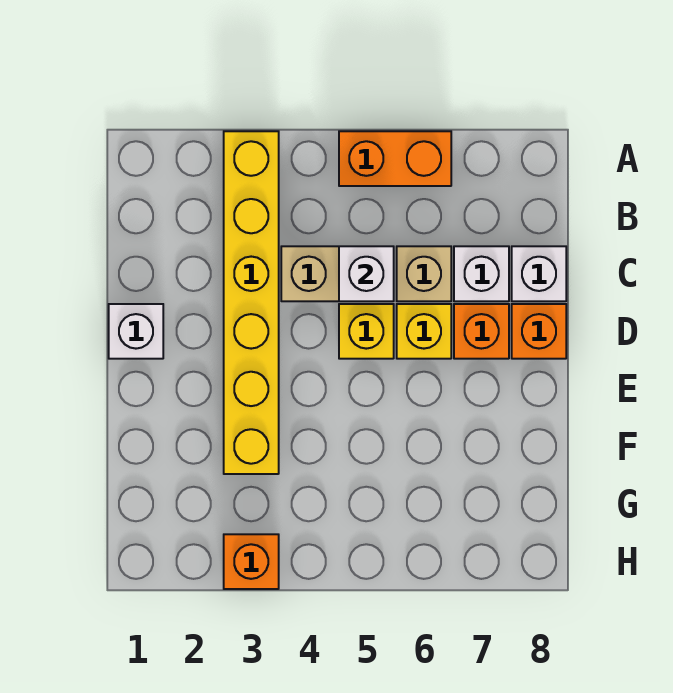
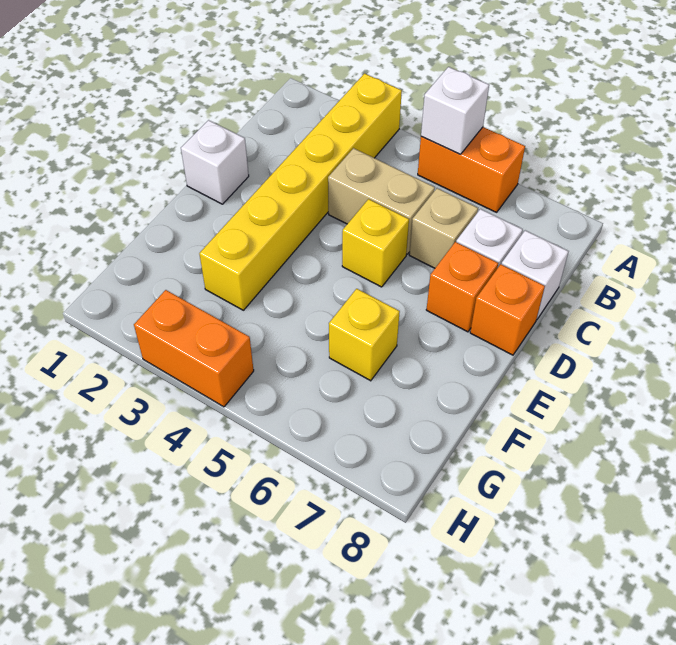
white brick C5 level 2 -> white brick A5 level 2
yellow brick D6 level 1 -> yellow brick F6 level 1
orange brick H3 level 1 -> orange brick H3:H4 level 1

